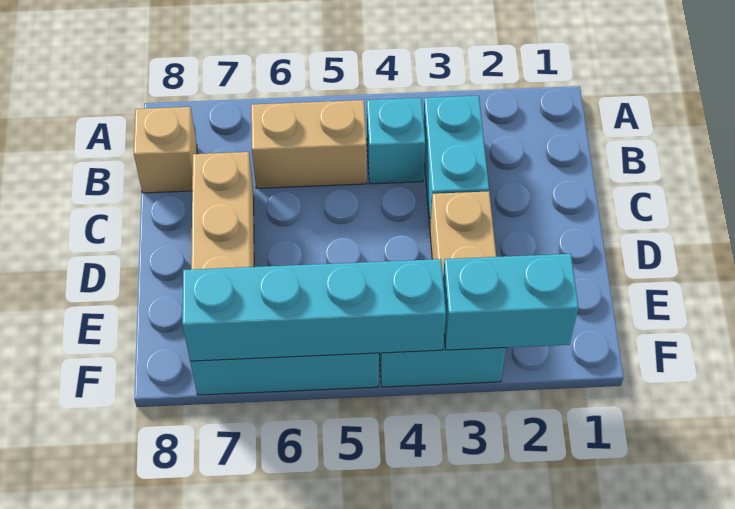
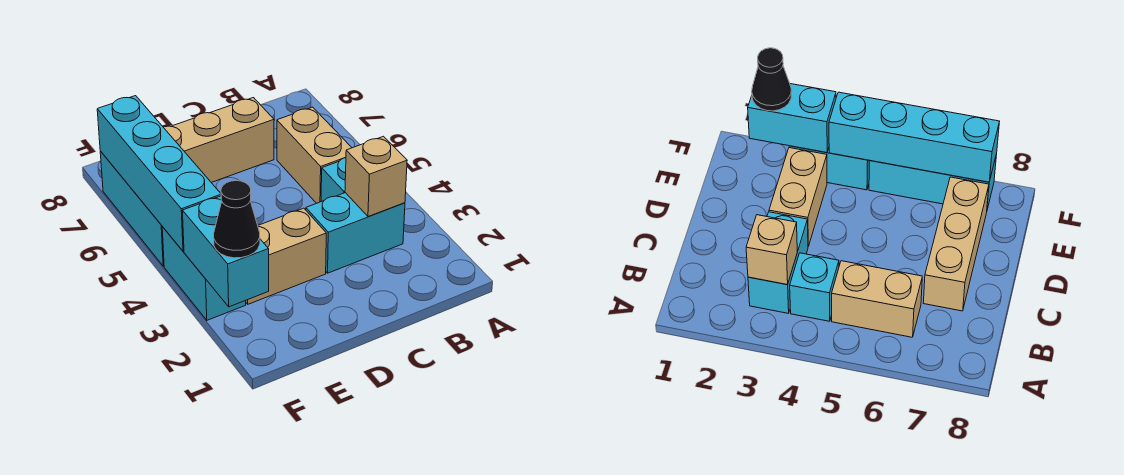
tan brick B8 level 1 -> tan brick B3 level 2
none -> black cone F2 level 3

